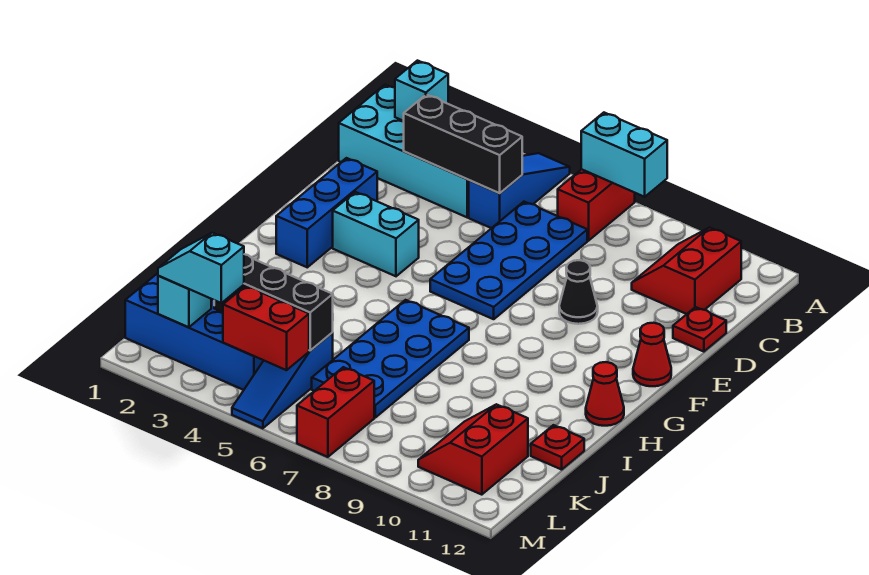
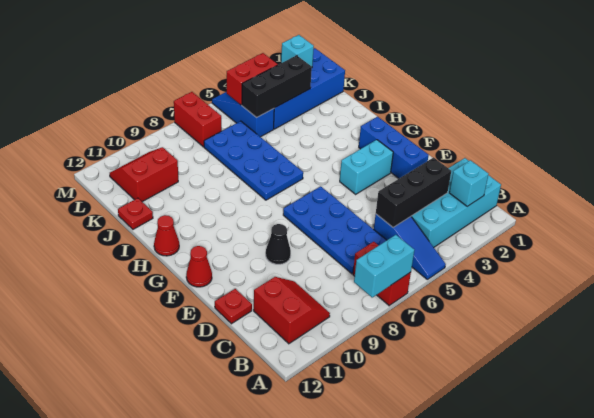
red slope K10:L11 level 1 top 11 -> red slope K10:L11 level 1 top K
cyan slope L2:L3 level 3 top 3 -> none

